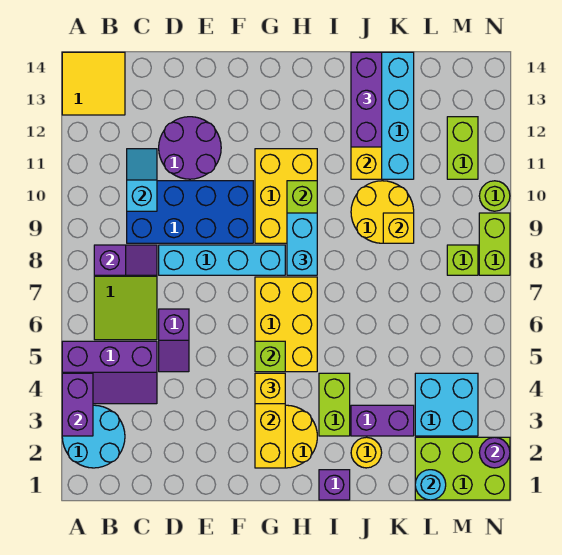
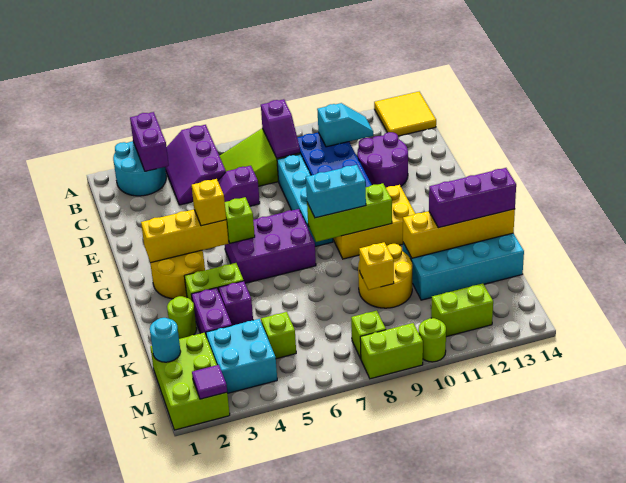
purple brick A3:A4 level 2 -> purple brick A3:B3 level 2
yellow brick G5:H7 level 1 -> purple brick G5:H7 level 1
purple brick I1 level 1 -> purple brick J4 level 1
yellow round brick J2 level 1 -> lime round brick J2 level 1
none -> lime brick L5 level 1
purple round brick N2 level 2 -> purple tile N2 level 2

